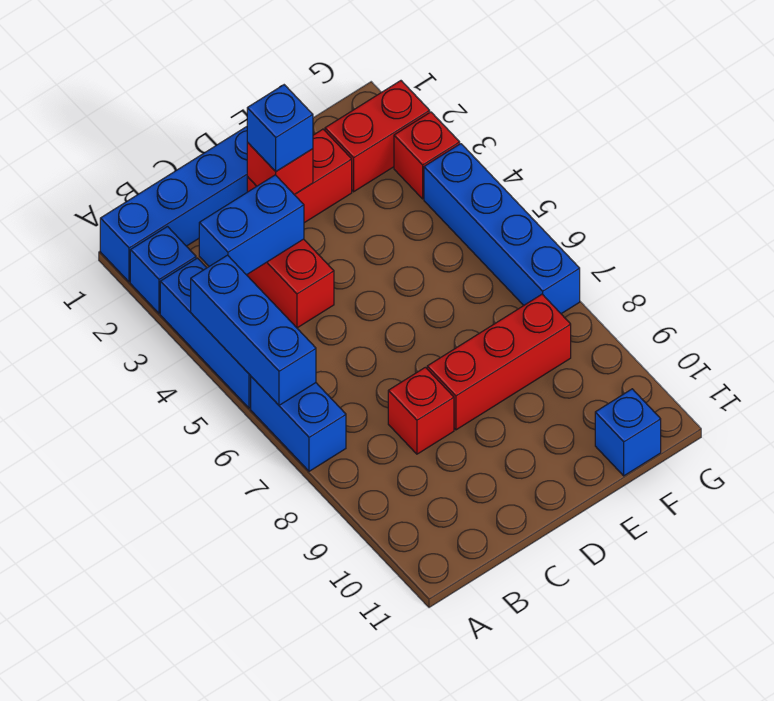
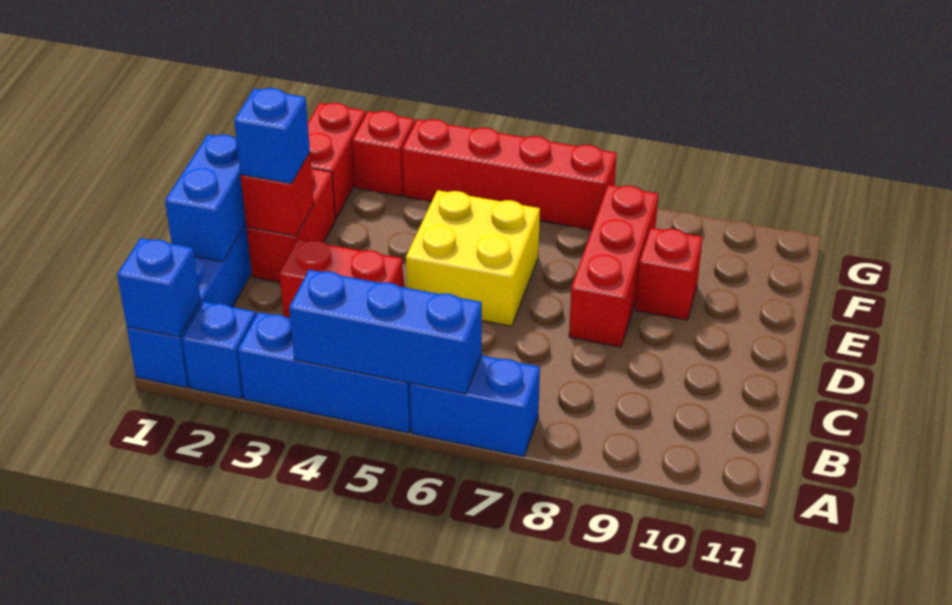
blue brick B3:C3 level 2 -> blue brick C1:D1 level 2
red brick C8 level 1 -> red brick E9 level 1
none -> yellow brick D5:E6 level 1
blue brick F11 level 1 -> blue brick A1 level 2
blue brick G4:G7 level 1 -> red brick G4:G7 level 1

